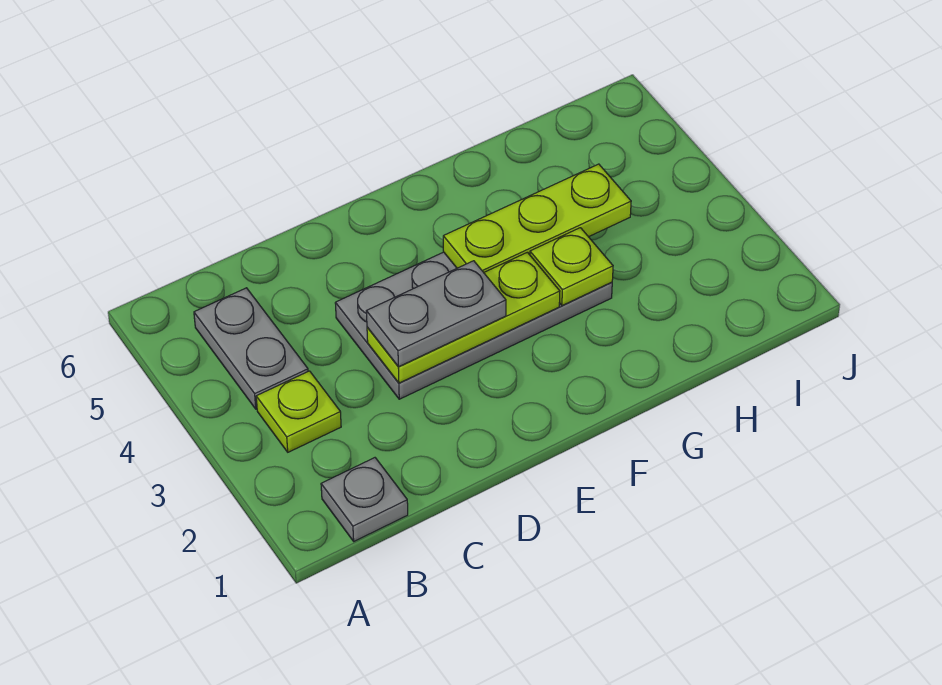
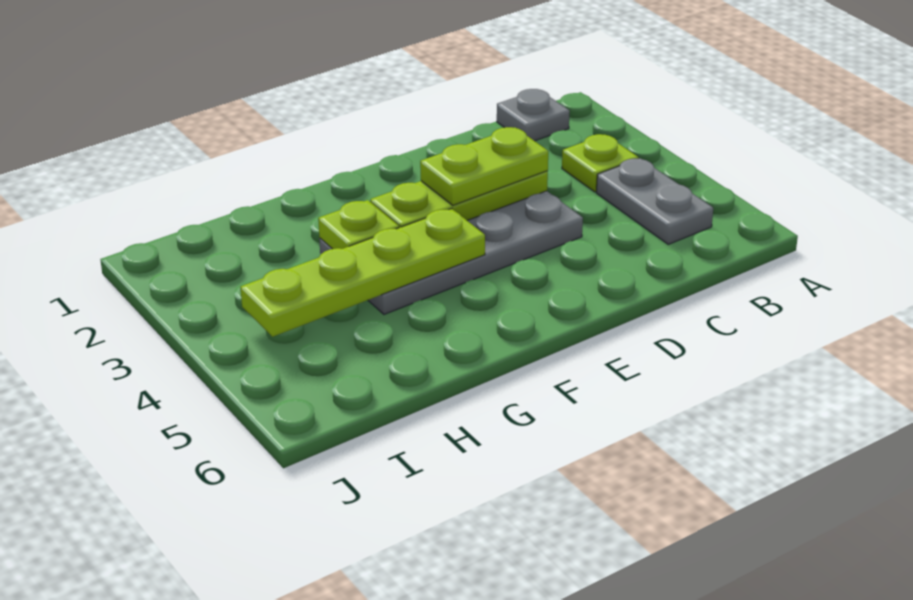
grey plate D3:E3 level 3 -> lime plate D3:E3 level 3
lime plate F4:H4 level 2 -> lime plate F4:I4 level 2

